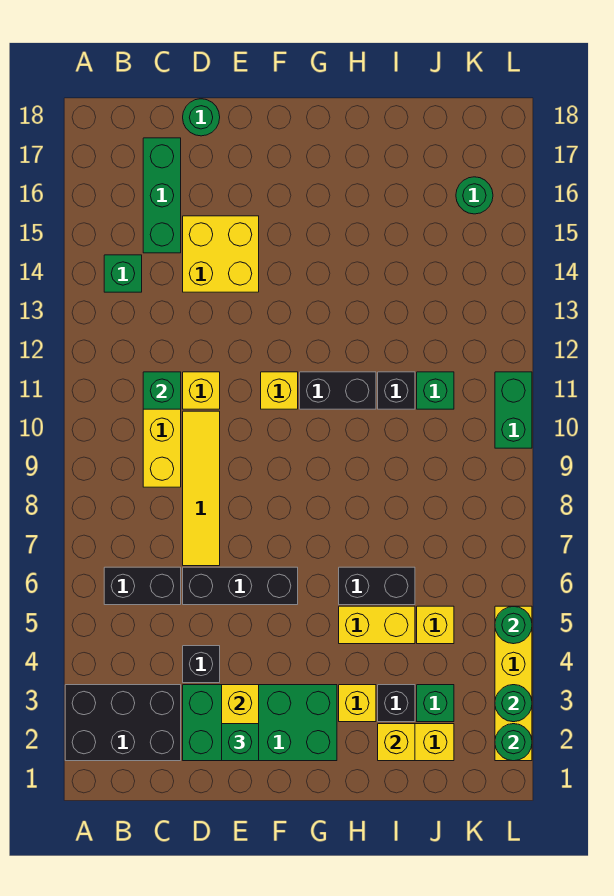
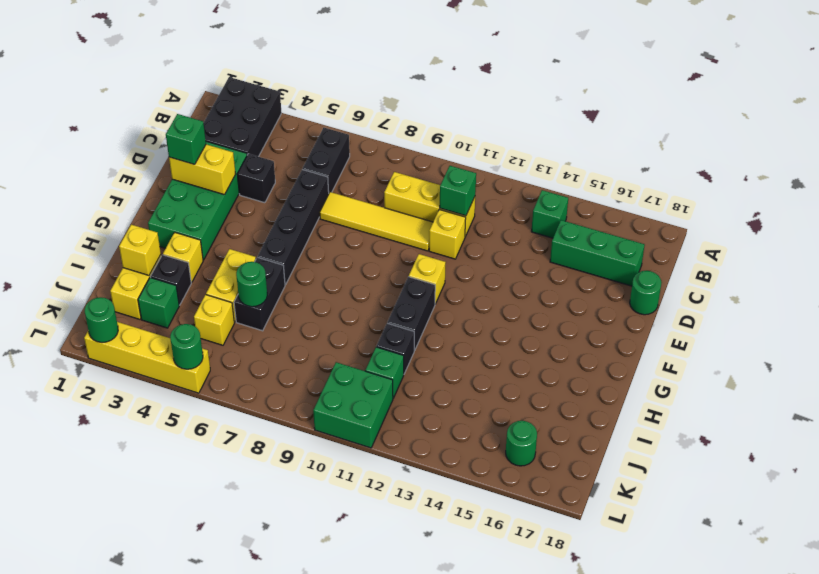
black brick D6:F6 level 1 -> black brick D6:G6 level 1
yellow brick D14:E15 level 1 -> none
green round brick L3 level 2 -> green round brick I6 level 2
green brick L10:L11 level 1 -> green brick K10:L11 level 1

